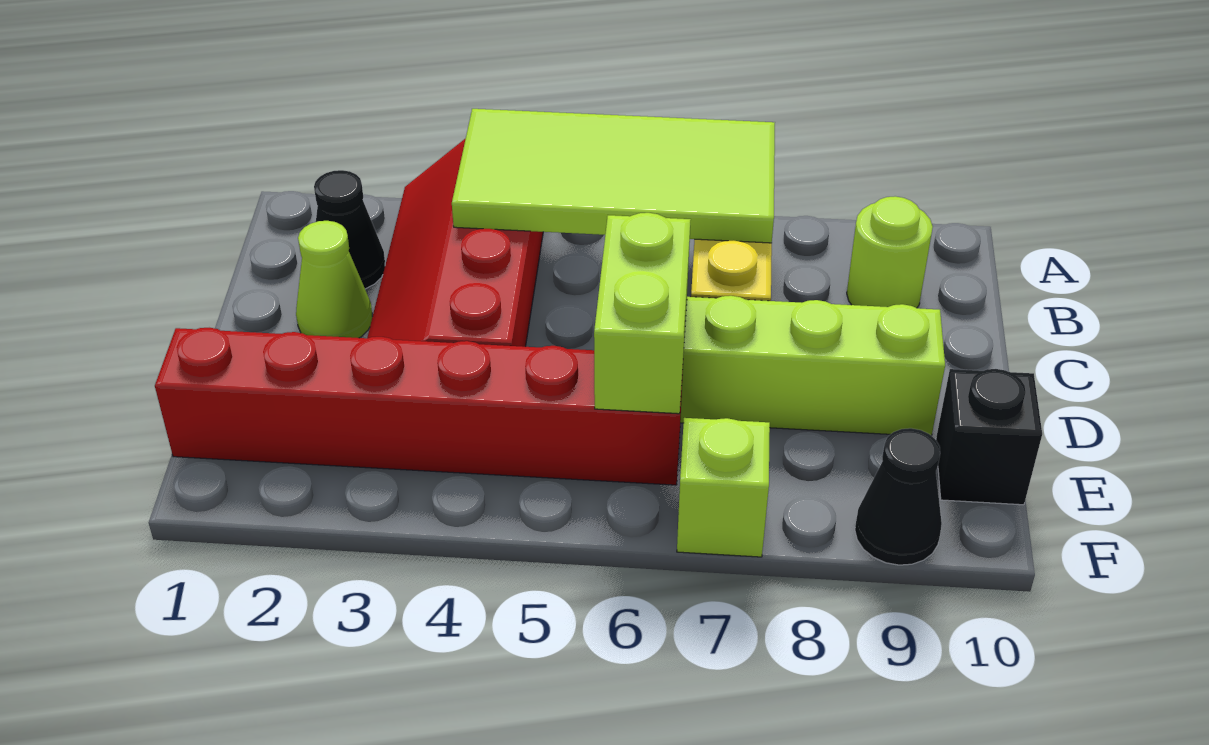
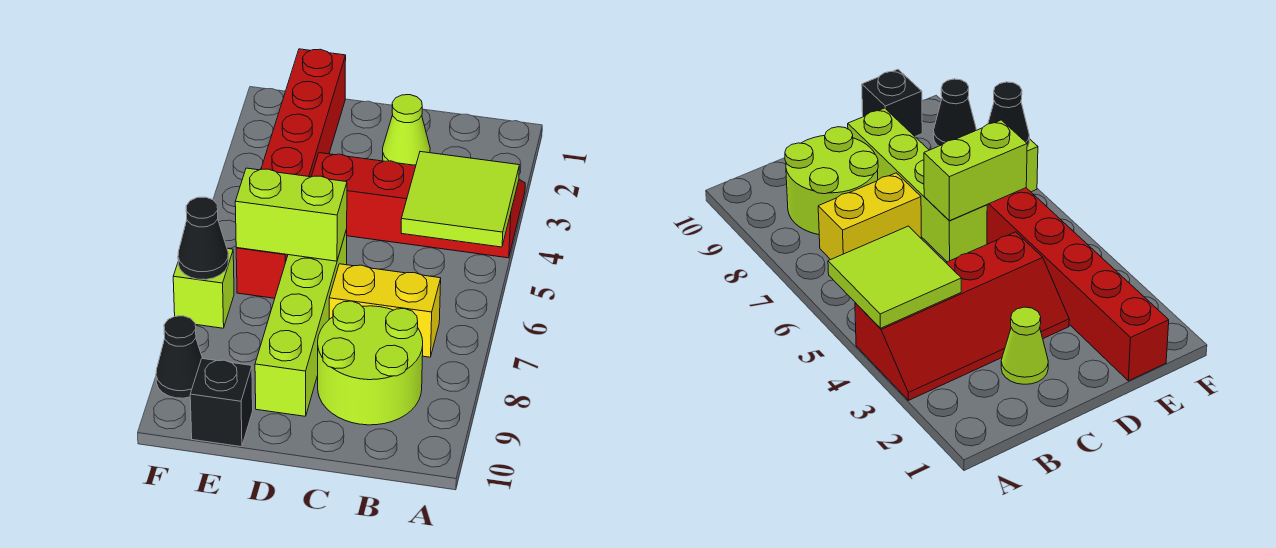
lime tile A4:B7 level 2 -> lime tile A4:B5 level 2
black cone B2 level 1 -> black cone F7 level 2
lime round brick B9 level 1 -> lime round brick B8:C9 level 1

